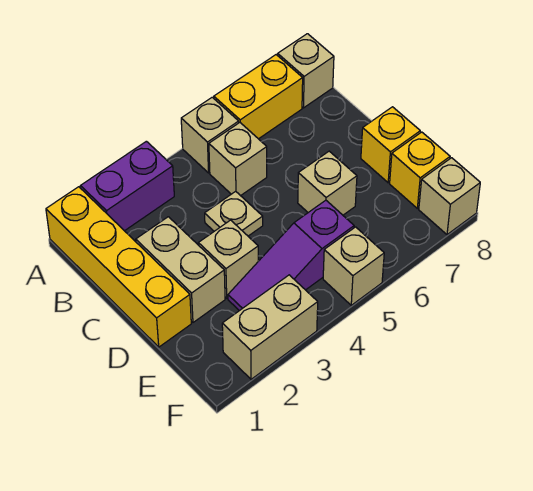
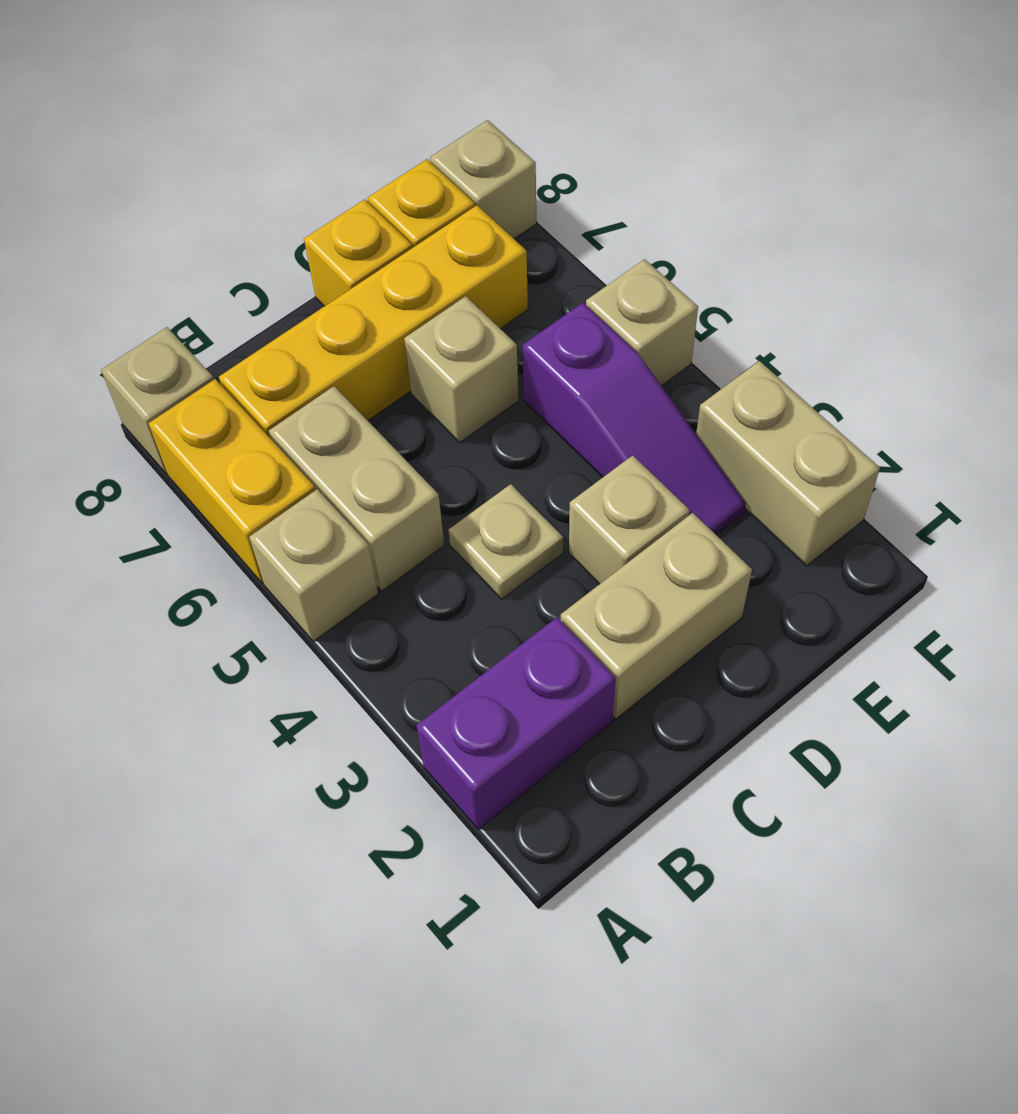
yellow brick A1:D1 level 1 -> yellow brick B7:E7 level 1
purple brick A2:A3 level 1 -> purple brick A2:B2 level 1
tan brick B5 level 1 -> tan brick B5:B6 level 1

